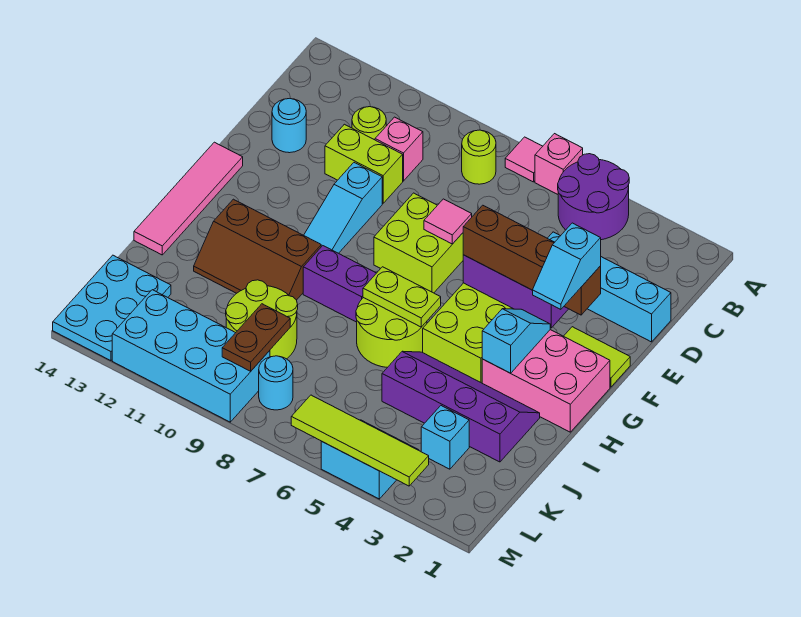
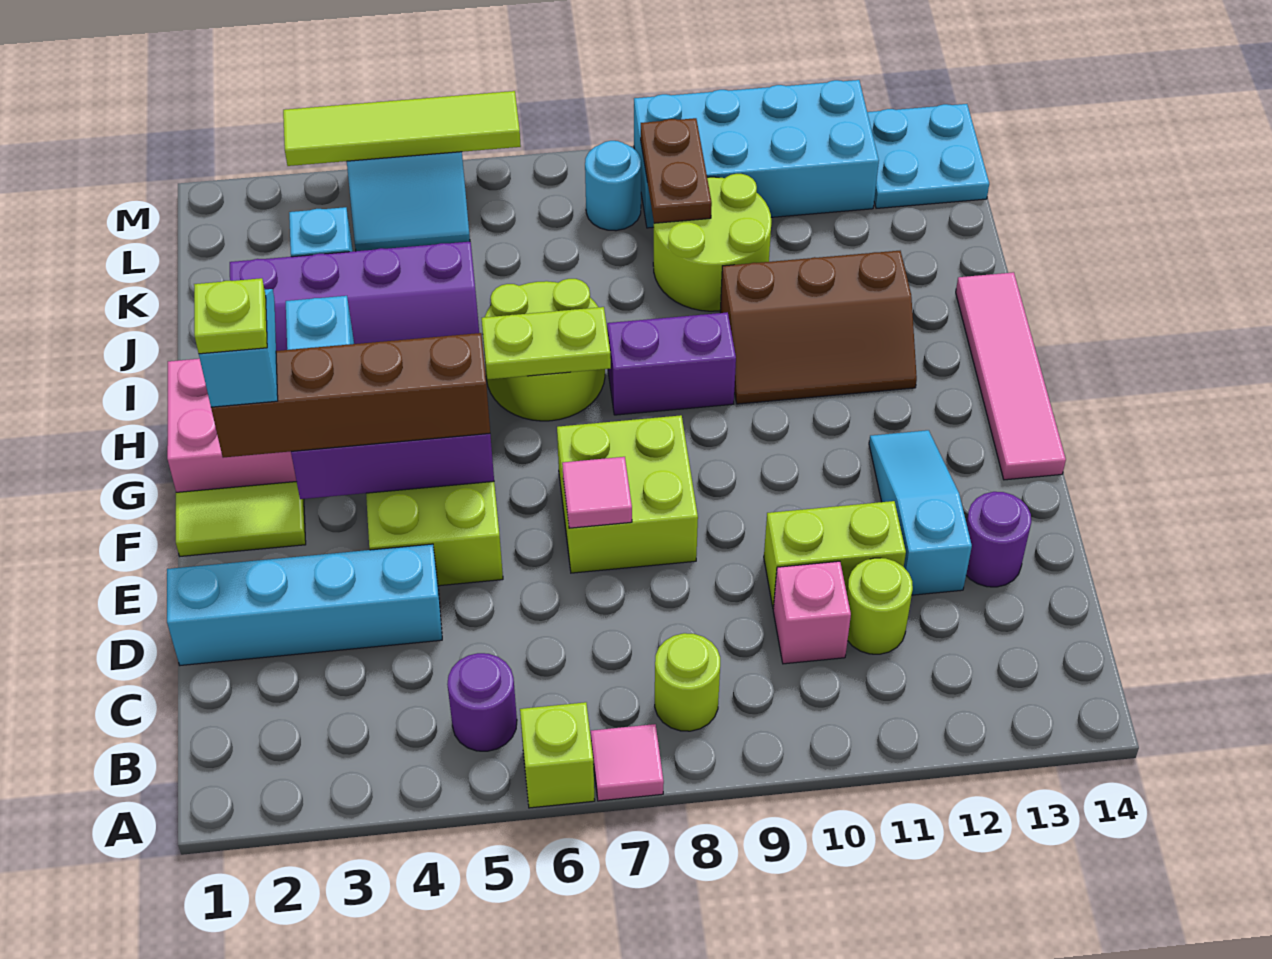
purple round brick A4:B5 level 1 -> purple round brick B5 level 1
pink brick A6 level 1 -> lime brick A6 level 1
cyan round brick D13 level 1 -> purple round brick D13 level 1
cyan slope E10:G10 level 1 top E -> cyan slope D12:F12 level 1 top D
none -> lime plate F2 level 5
brown slope H10:I12 level 1 top H -> brown slope H10:I12 level 1 top I
cyan plate K13:M14 level 1 -> cyan plate L13:M14 level 1

